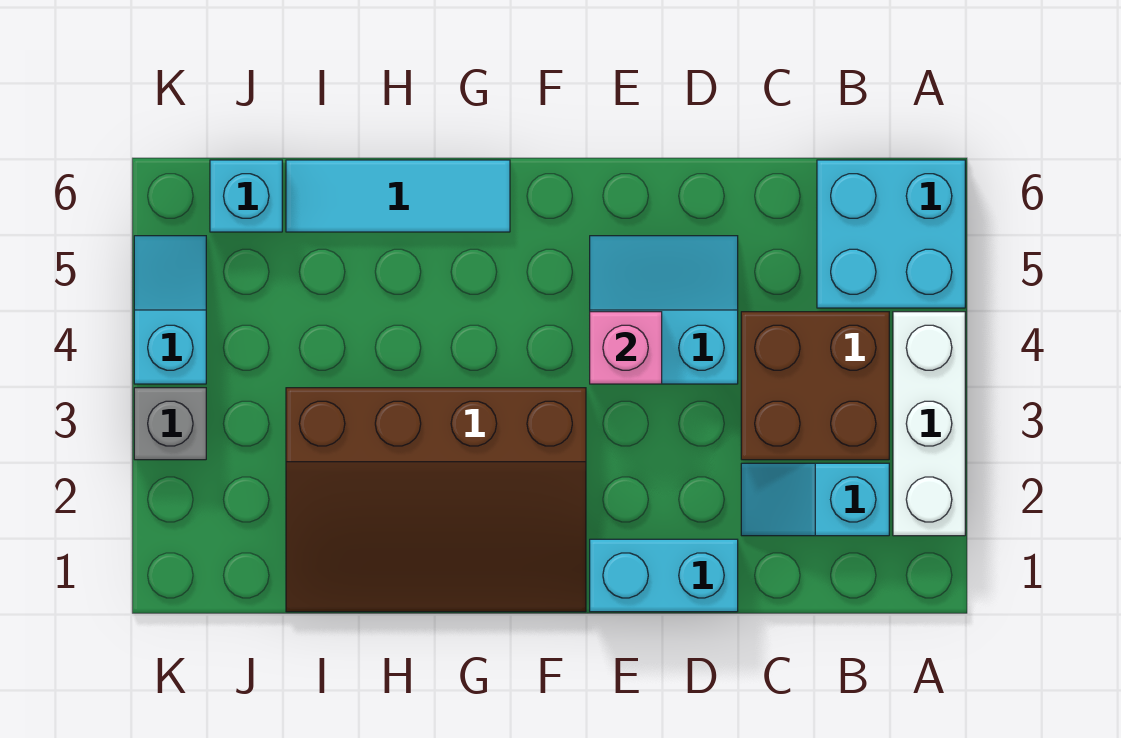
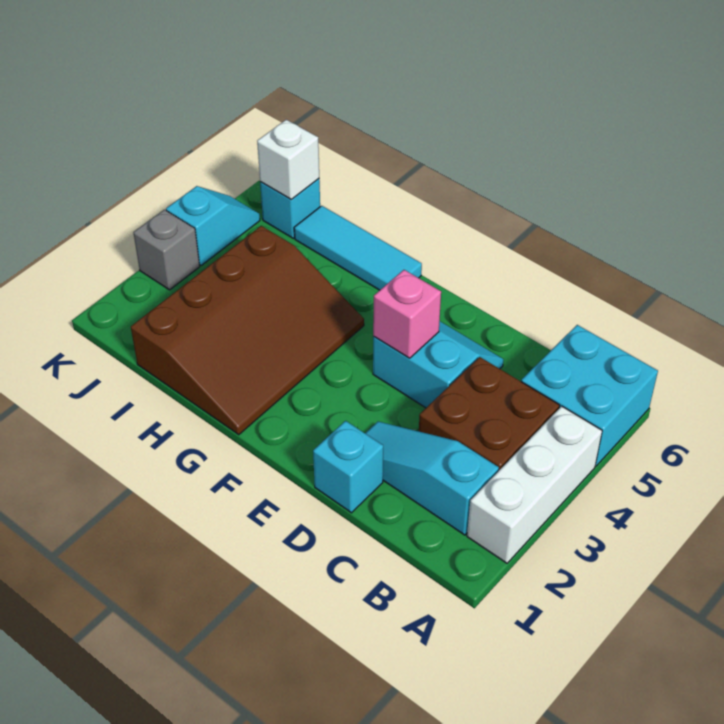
cyan slope B2:C2 level 1 top B -> cyan slope B2:D2 level 1 top B
cyan brick D1:E1 level 1 -> cyan brick D1 level 1
brown slope F1:I3 level 1 top 3 -> brown slope G1:I4 level 1 top I
none -> white brick J6 level 2

